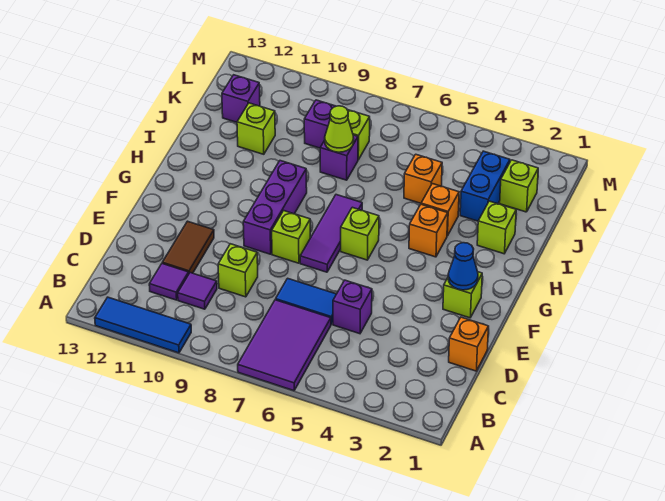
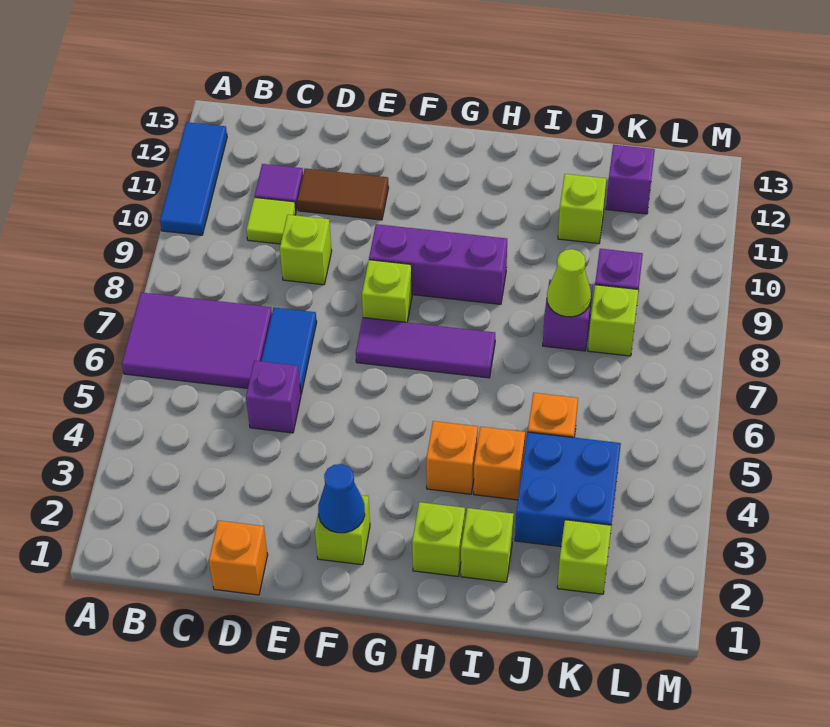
purple tile C10 level 1 -> lime tile C10 level 1
lime brick G6 level 1 -> lime brick H2 level 1
blue brick J3:K3 level 1 -> blue brick J3:K4 level 1

